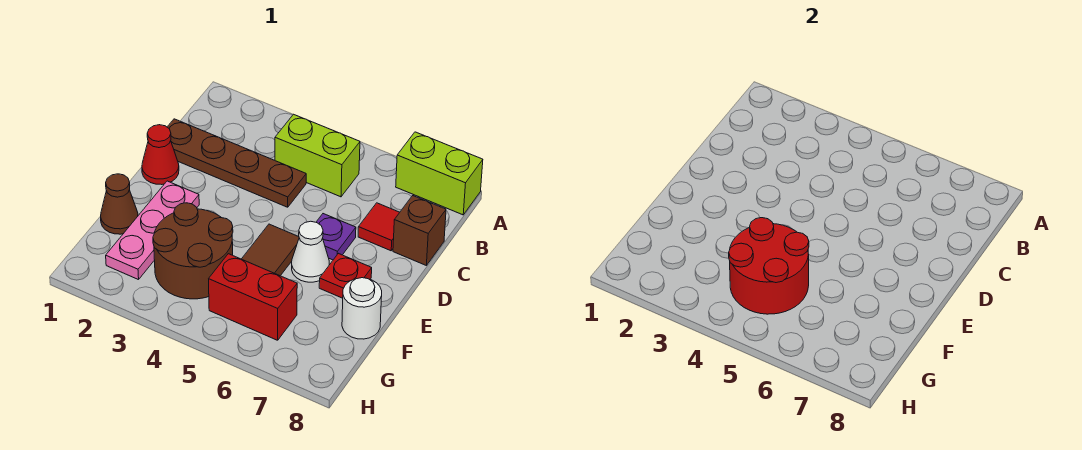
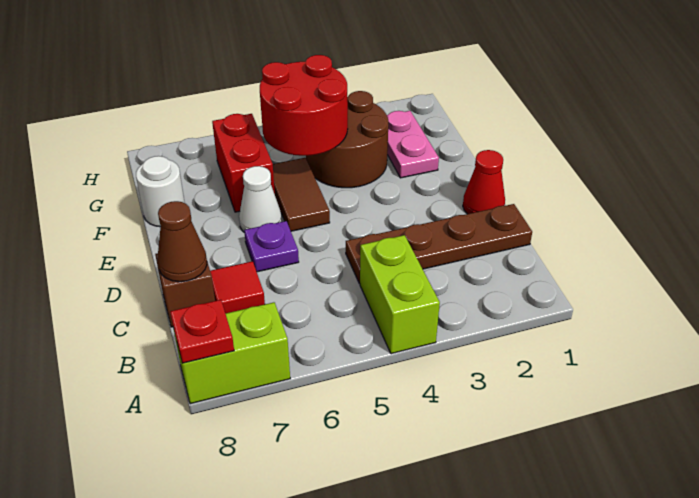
lime brick B4:B5 level 1 -> lime brick A4:B4 level 1
pink plate E2:G2 level 1 -> pink plate F2:G2 level 1
red plate E7 level 1 -> red plate A8 level 2
brown cone F1 level 1 -> brown cone C8 level 2
red brick G5:G6 level 1 -> red brick F6:G6 level 1

